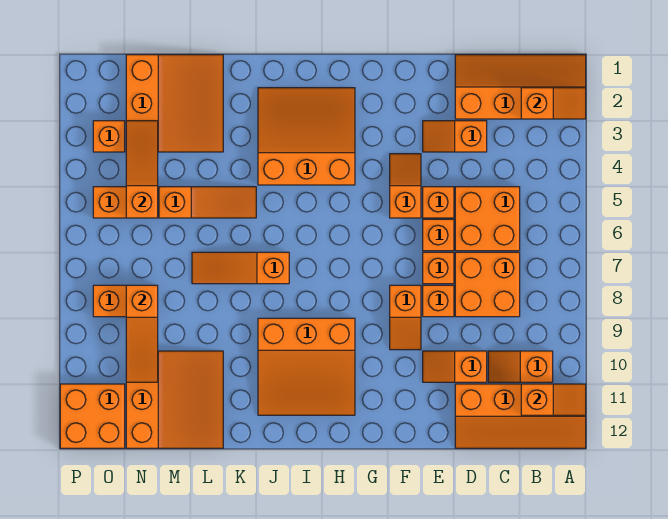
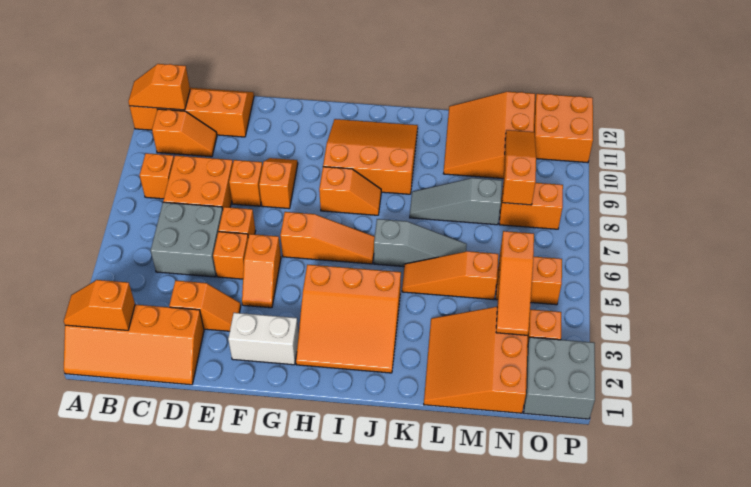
orange brick C5:D6 level 1 -> grey brick C5:D6 level 1
orange slope D10:E10 level 1 top D -> orange slope H8:I8 level 1 top H
orange brick E7 level 1 -> orange brick B8 level 1
none -> white brick F2:G2 level 1
none -> grey slope J6:L6 level 1 top J
orange slope J7:L7 level 1 top J -> orange slope G6:I6 level 1 top G
none -> grey slope K8:M8 level 1 top M
none -> grey brick O1:P2 level 1

